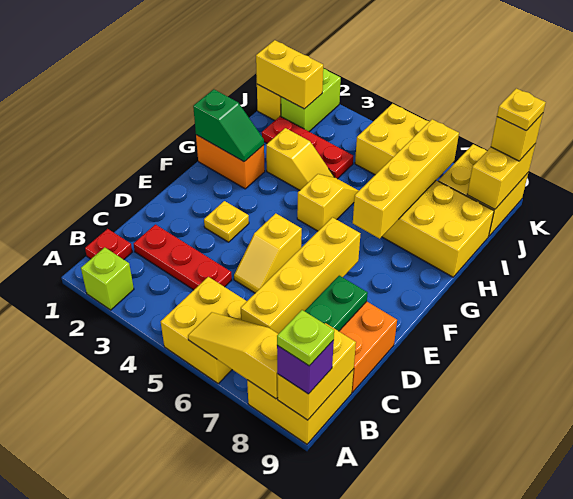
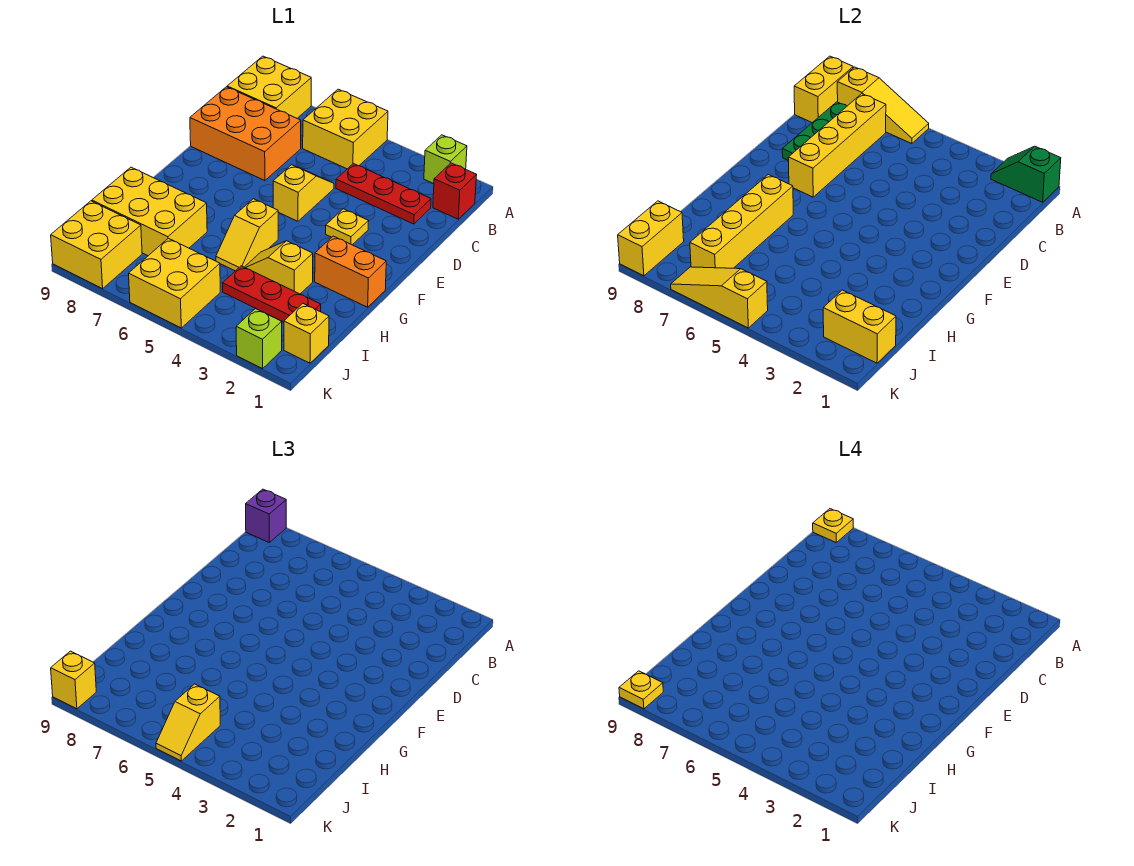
lime plate A9 level 4 -> yellow plate A9 level 4
red plate B1 level 1 -> red brick B1 level 1
green slope G1:G2 level 2 top 1 -> green slope A1:A2 level 2 top 1
lime brick J2:K2 level 1 -> lime brick K2 level 1
none -> yellow slope J5:K5 level 3 top J
none -> yellow slope K5:K7 level 2 top 5

